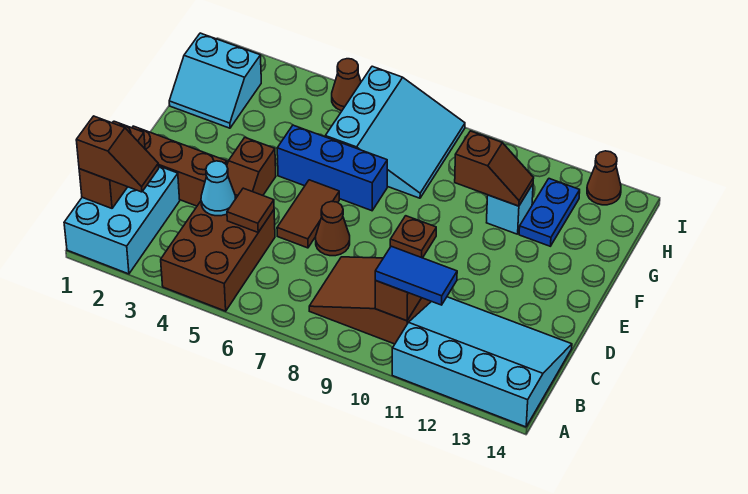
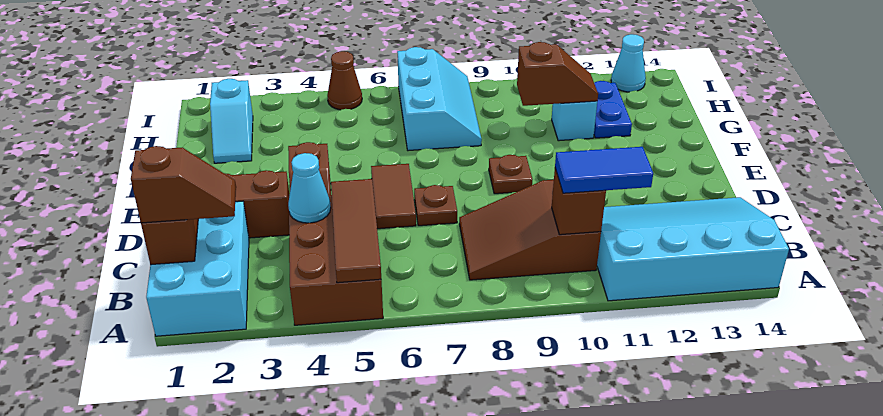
brown tile C5 level 2 -> brown tile A5:C5 level 2
brown cone D7 level 1 -> brown plate D7 level 1
blue brick F5:F7 level 1 -> none
cyan slope G1:H2 level 1 top H -> cyan slope G2:H2 level 1 top H
cyan slope G6:I8 level 1 top 6 -> cyan slope G7:I8 level 1 top 7
brown cone I13 level 1 -> cyan cone I13 level 1

